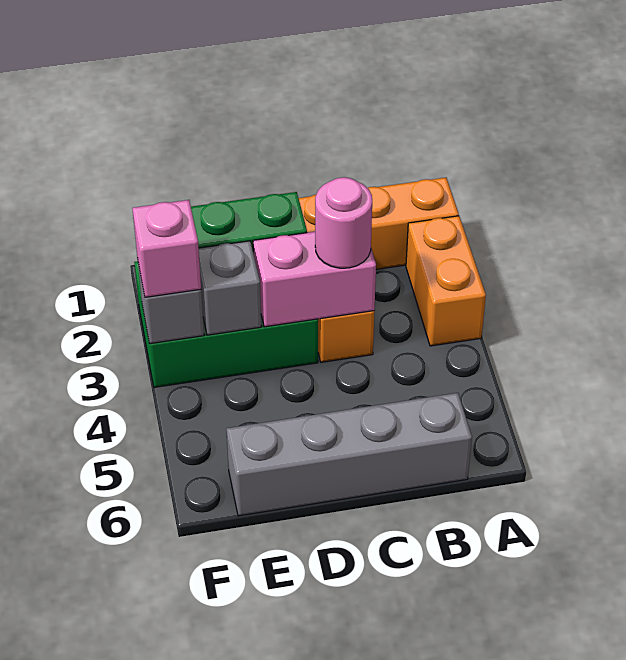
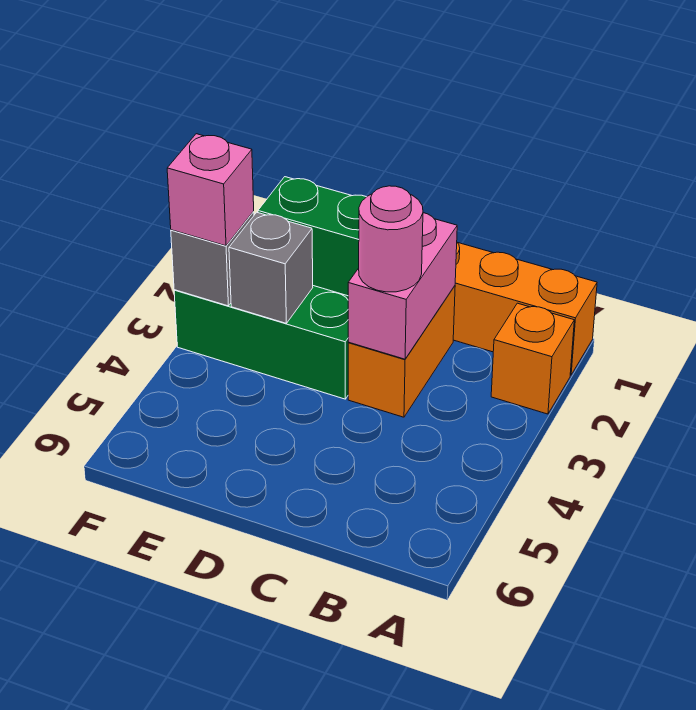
orange brick A2:A3 level 1 -> orange brick A2 level 1
grey brick B6:E6 level 1 -> none
pink brick C3:D3 level 2 -> pink brick C2:C3 level 2

